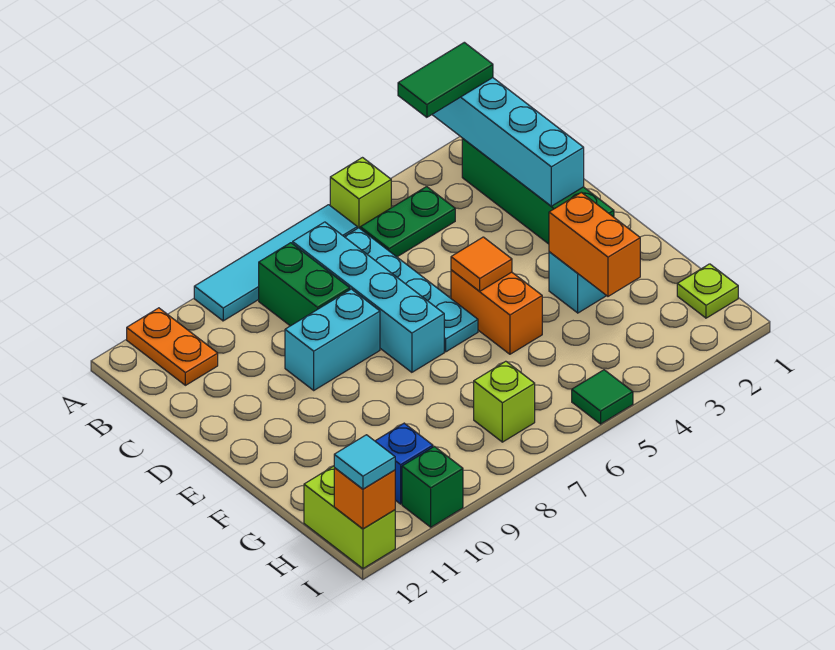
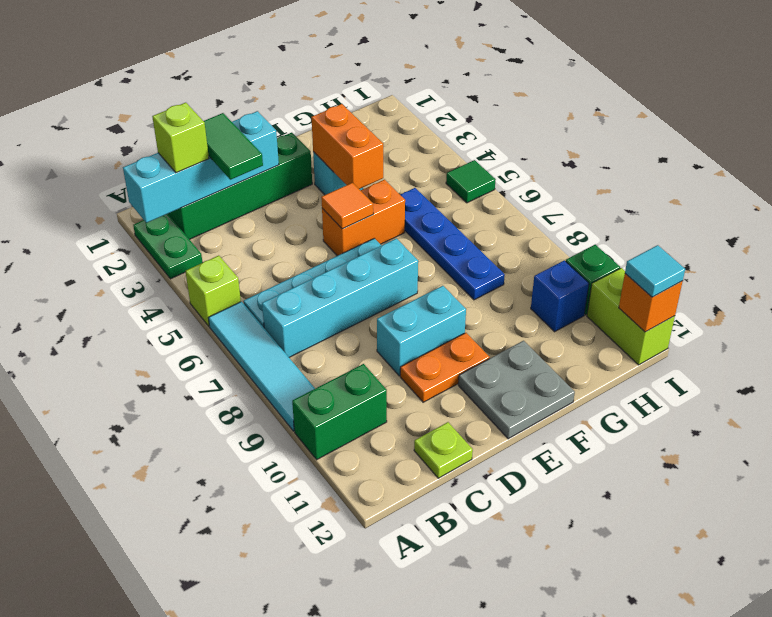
green tile A2:A3 level 3 -> green tile C2:C3 level 3
orange plate A11:B11 level 1 -> orange plate D10:E10 level 1
green plate B4:B5 level 1 -> green plate A2:A3 level 1
green brick B8:C8 level 1 -> green brick A10:B10 level 1
cyan brick D8:D9 level 1 -> cyan brick D9:E9 level 1
none -> grey plate E11:F12 level 1
orange brick F3:G3 level 2 -> orange brick F3:F4 level 2
none -> blue plate G5:G8 level 1
lime plate H1 level 1 -> lime plate C12 level 1
lime brick H7 level 1 -> lime brick B2 level 3
lime brick H12:I12 level 1 -> lime brick I11:I12 level 1

